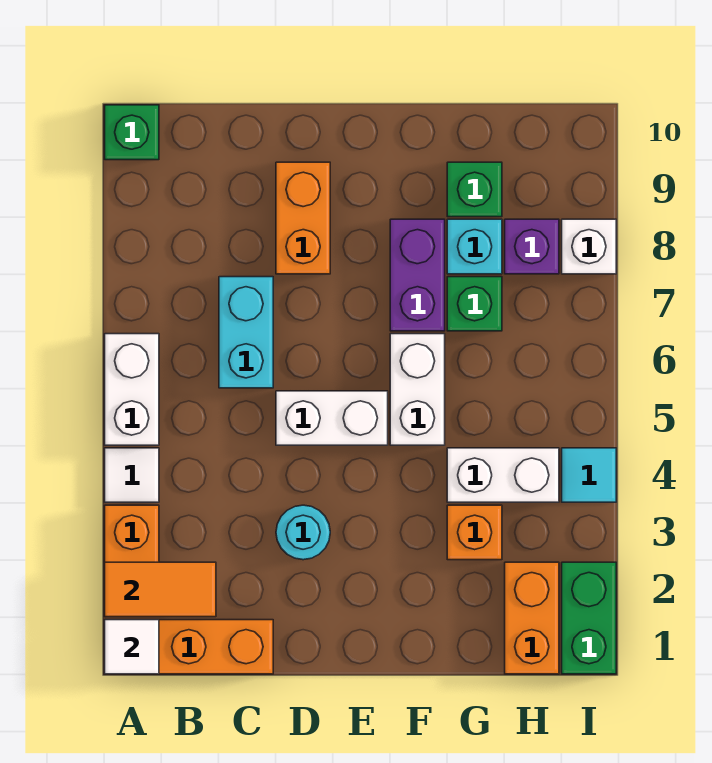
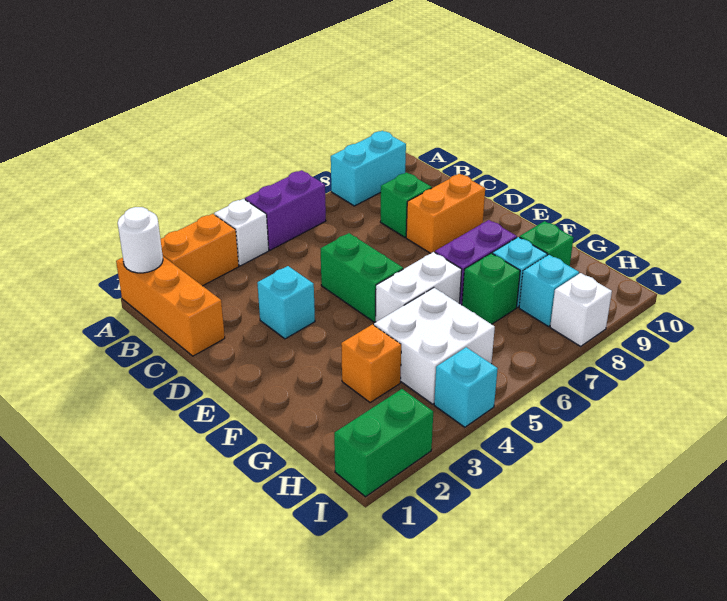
white tile A1 level 2 -> white round brick A1 level 2
orange tile A2:B2 level 2 -> none
white tile A4 level 1 -> white brick A4 level 1
white brick A5:A6 level 1 -> purple brick A5:A6 level 1
green brick A10 level 1 -> green brick C8 level 1
cyan brick C6:C7 level 1 -> cyan brick A8:A9 level 1
cyan round brick D3 level 1 -> cyan brick D3 level 1
white brick D5:E5 level 1 -> green brick D5:E5 level 1
white brick G4:H4 level 1 -> white brick G4:H5 level 1
orange brick H1:H2 level 1 -> none
purple brick H8 level 1 -> cyan brick H8 level 1
cyan tile I4 level 1 -> cyan brick I4 level 1

